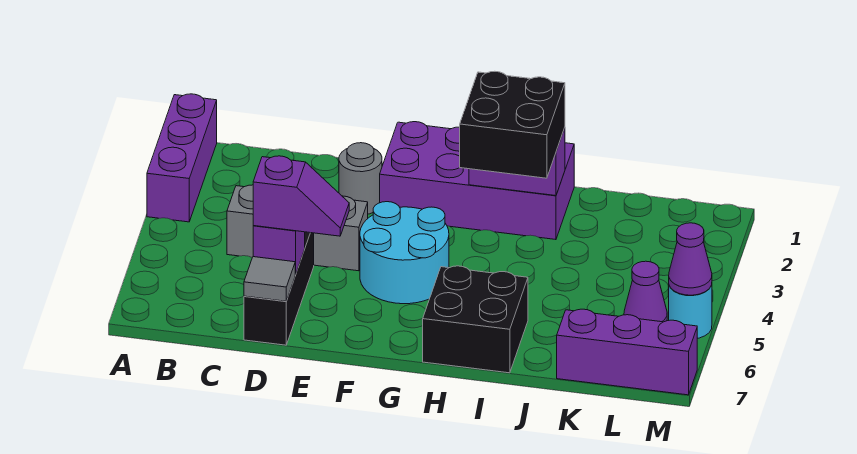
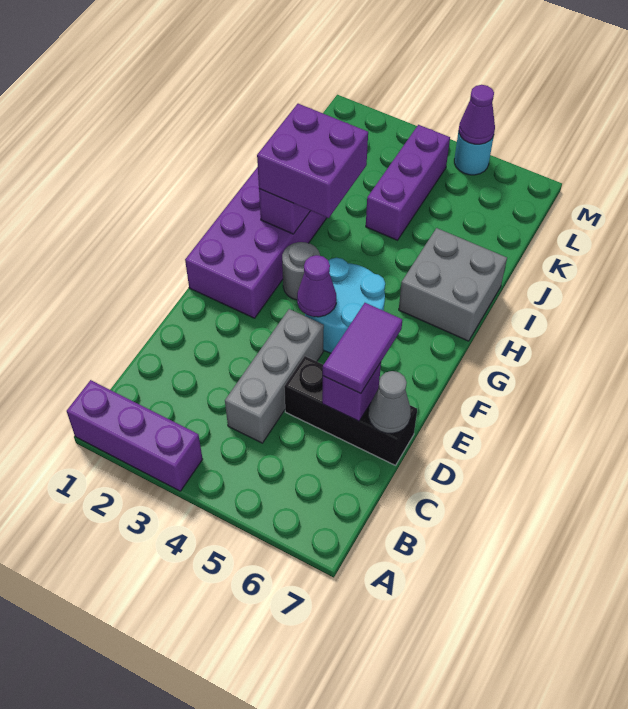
purple slope D6:E6 level 3 top D -> purple tile D6:E6 level 3
grey tile D7 level 2 -> grey cone D7 level 2
grey round brick E2 level 1 -> grey round brick G3 level 1
black brick H2:I3 level 3 -> purple brick H2:I3 level 3
black brick H6:I7 level 1 -> grey brick H6:I7 level 1
purple brick K7:M7 level 1 -> purple brick J4:L4 level 1
purple cone L5 level 1 -> purple cone F4 level 2

